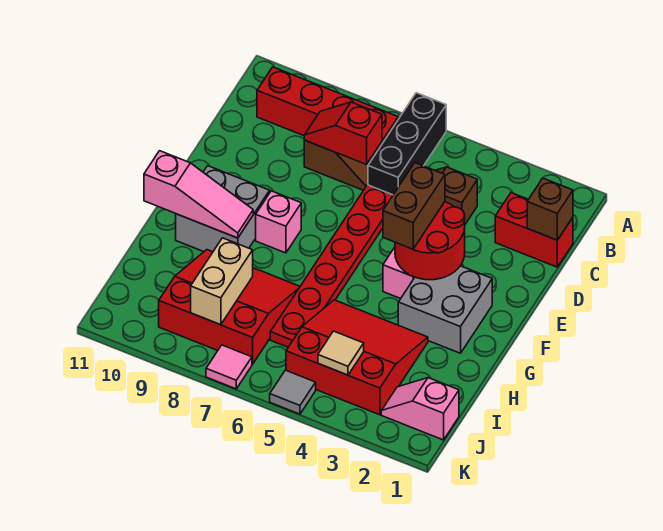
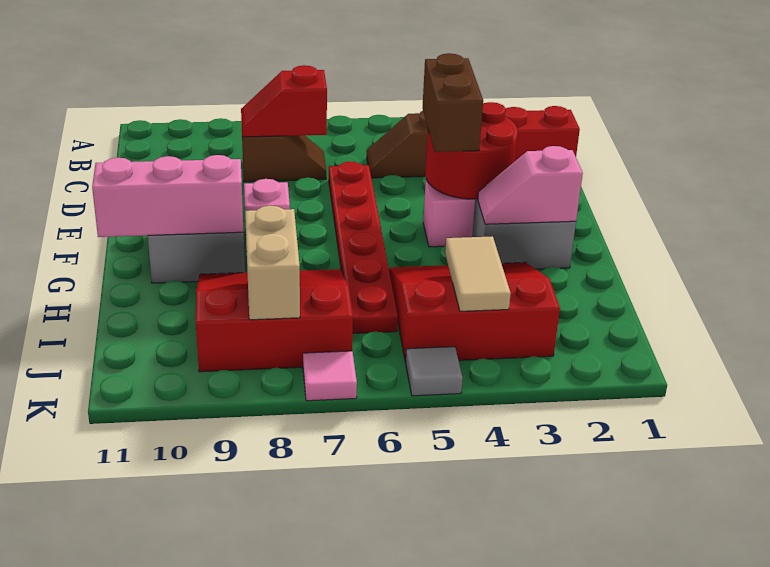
black brick A6:C6 level 1 -> none
red brick B7:B10 level 1 -> none
brown brick C1 level 2 -> none
pink slope G9:G11 level 2 top 11 -> pink brick G9:G11 level 2
pink slope J1:J2 level 1 top 1 -> pink slope G2:G3 level 2 top 2
tan tile J4 level 2 -> tan tile I4:J4 level 2

